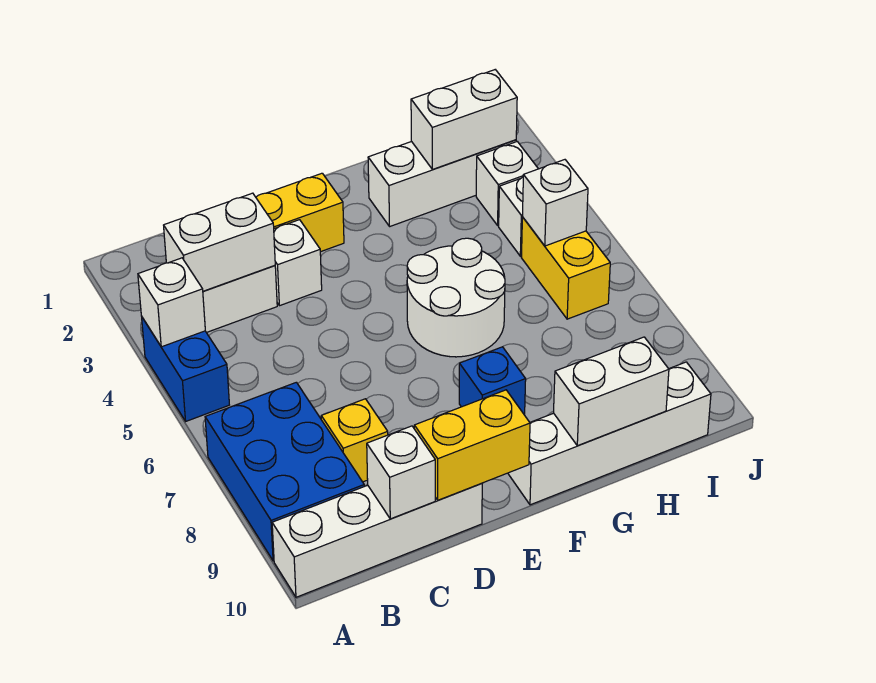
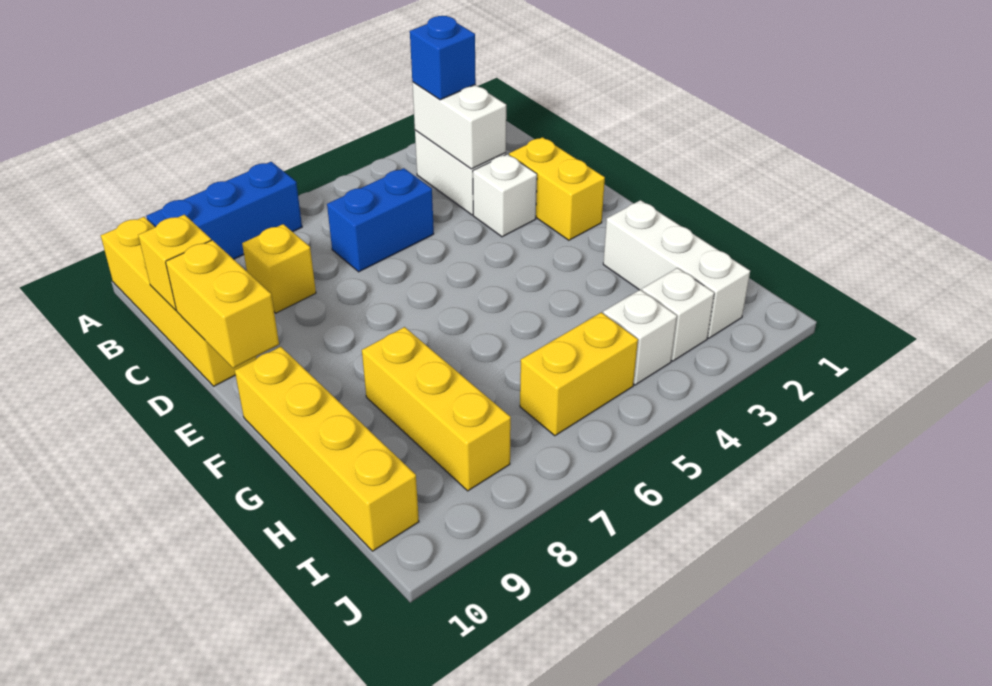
blue brick A4:A5 level 1 -> blue brick C5:C6 level 1
white brick A4 level 2 -> none
blue brick A7:B9 level 1 -> blue brick A7:A9 level 1
white brick A10:D10 level 1 -> yellow brick A10:D10 level 1
white brick C10 level 2 -> yellow brick C10 level 2
white round brick F5:G6 level 1 -> none
blue brick F8 level 1 -> blue brick B3 level 3
white brick F10:I10 level 1 -> yellow brick F10:I10 level 1
none -> yellow brick G8:I8 level 1
white brick G10:H10 level 2 -> none
white brick H2:I2 level 2 -> none
white brick I5 level 2 -> none

